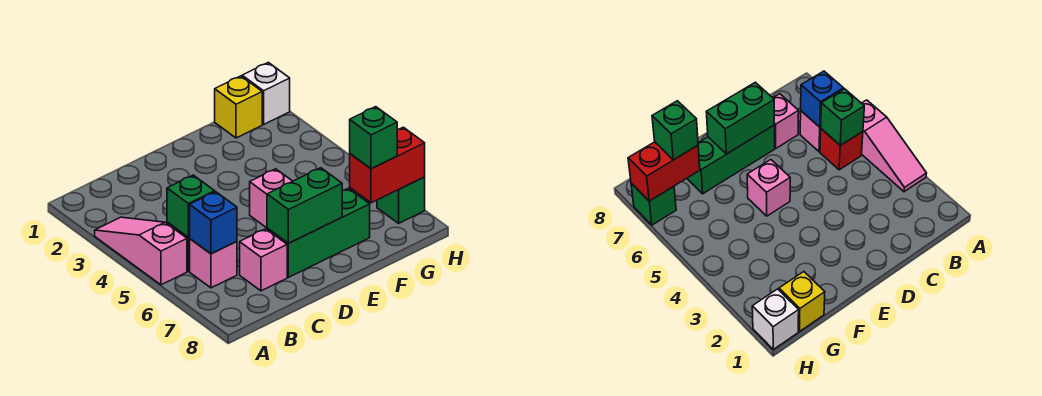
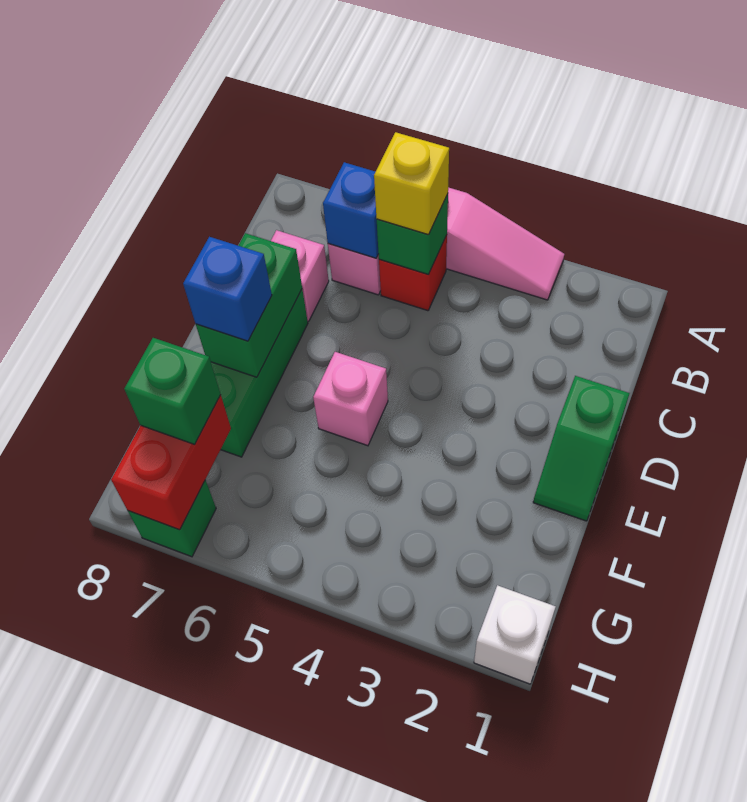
none -> green slope D1:E1 level 1 top D
none -> blue brick E7 level 3
yellow brick G1 level 1 -> yellow brick B5 level 3

